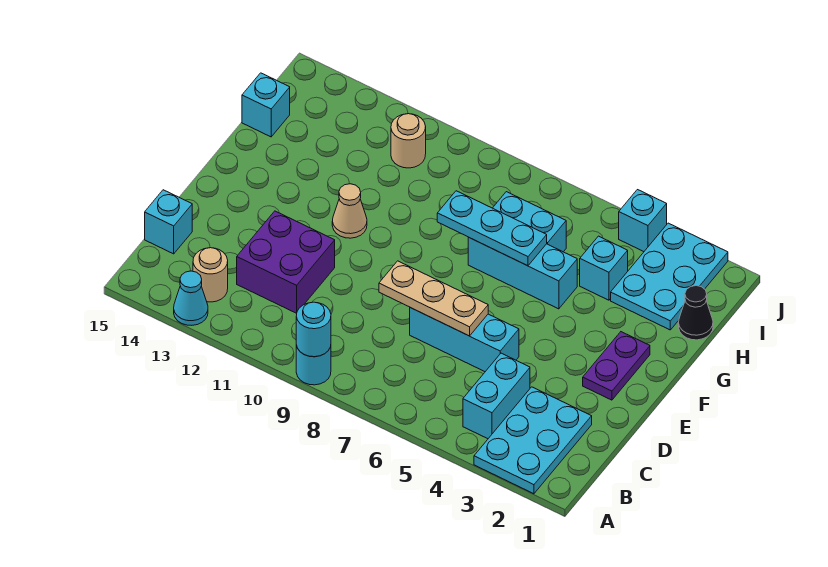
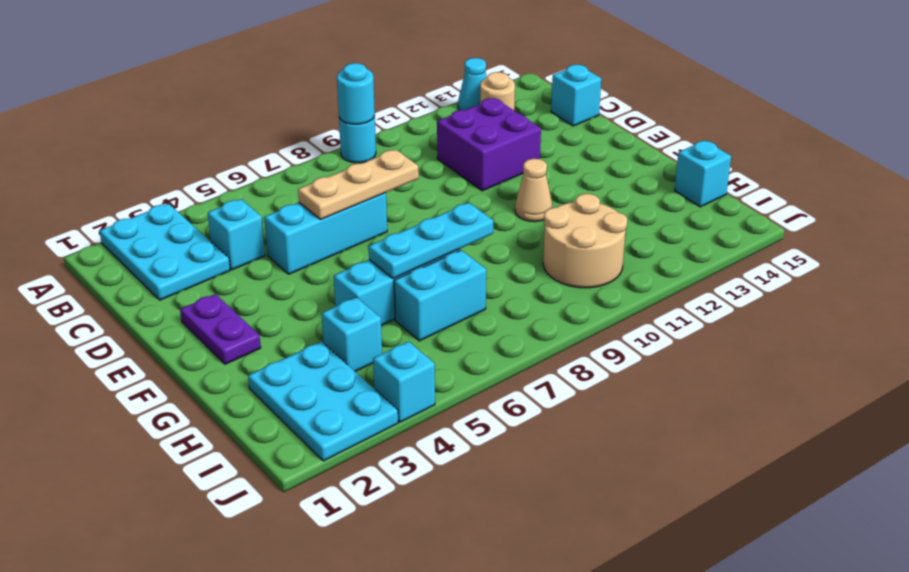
cyan brick B4:C4 level 1 -> cyan brick C4 level 1
black cone H1 level 1 -> none
tan round brick I11 level 1 -> tan round brick H10:I11 level 1

